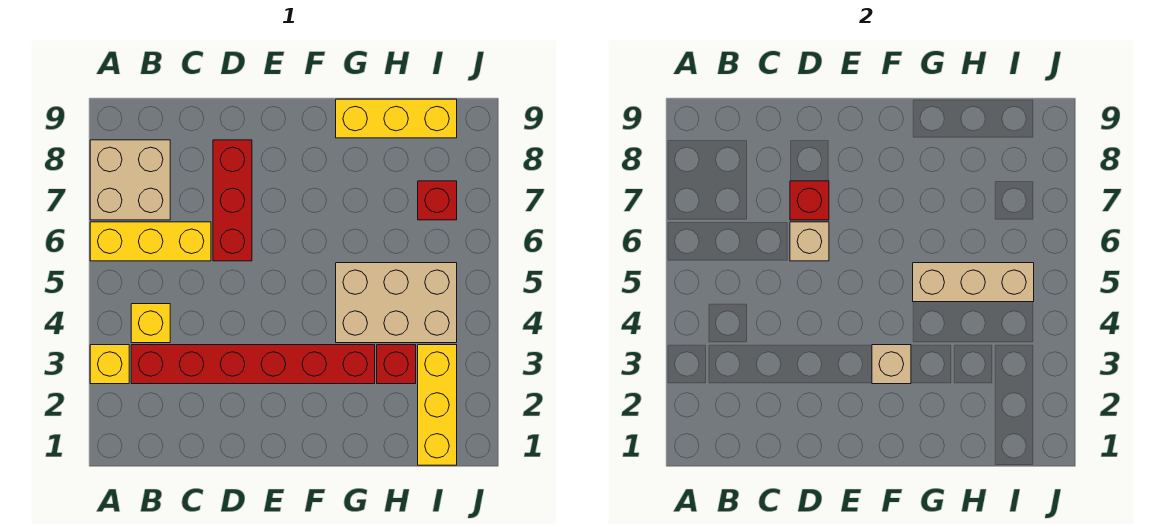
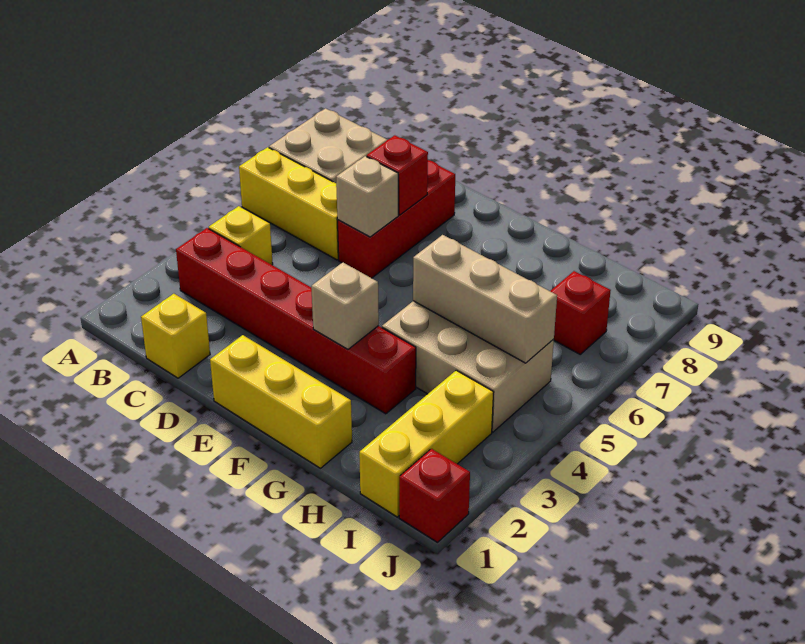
yellow brick A3 level 1 -> yellow brick C1 level 1
yellow brick G9:I9 level 1 -> yellow brick E1:G1 level 1
red brick H3 level 1 -> red brick J1 level 1

